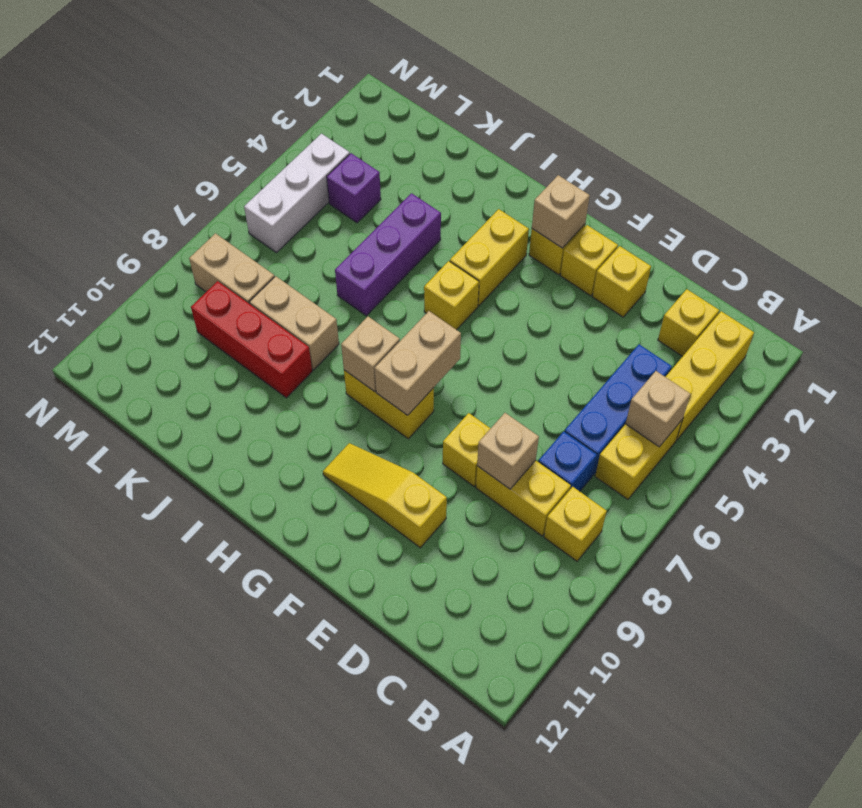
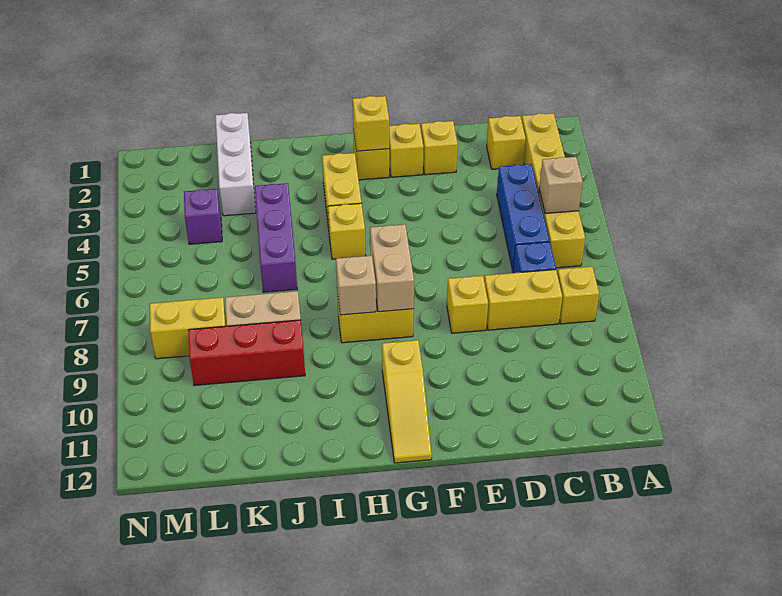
tan brick D8 level 2 -> none
yellow slope E10:G10 level 1 top E -> yellow slope G10:G12 level 1 top 10
tan brick G2 level 2 -> yellow brick G2 level 2
tan brick L8:M8 level 1 -> yellow brick L8:M8 level 1
white brick M4:M6 level 1 -> white brick K1:K3 level 1

